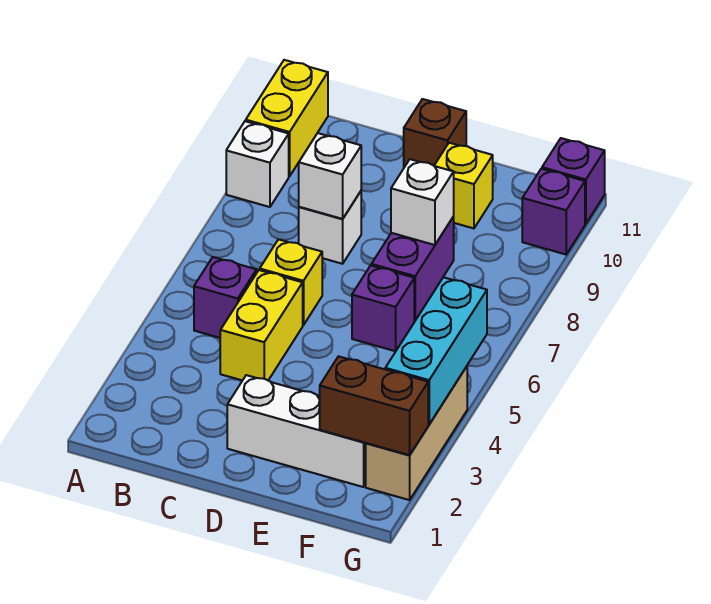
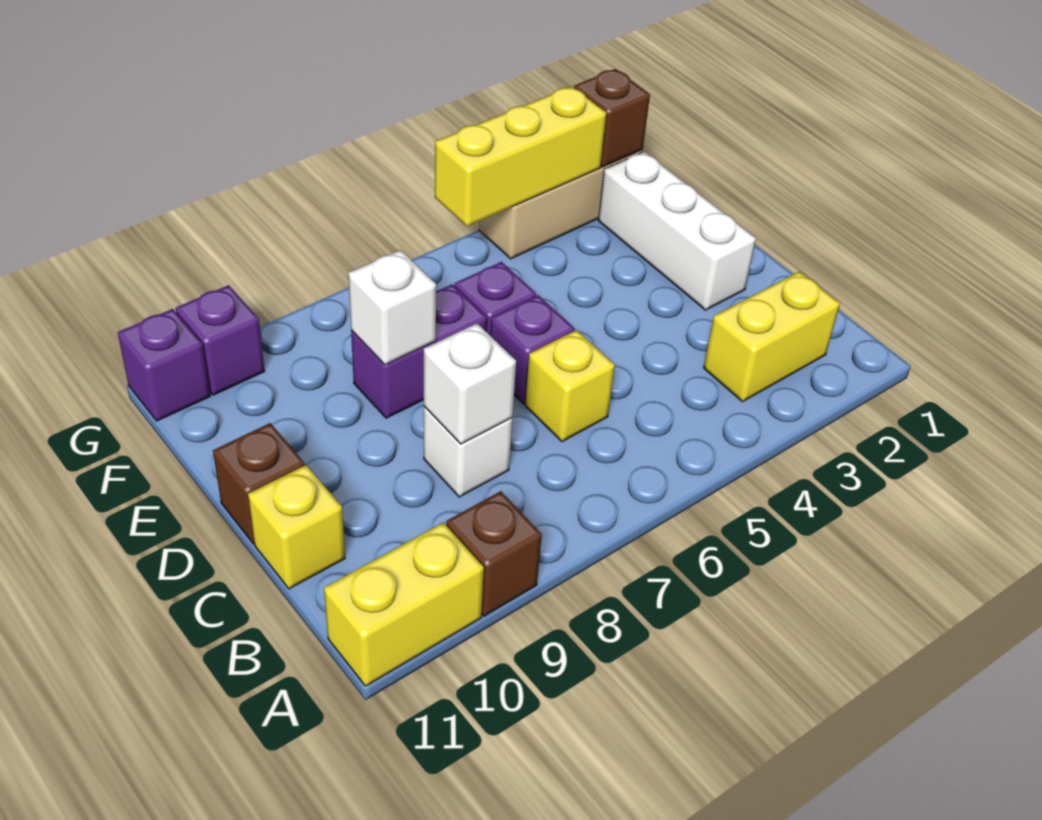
white brick A9 level 1 -> brown brick A9 level 1
purple brick B5 level 1 -> purple brick D6 level 1
yellow brick C4:C5 level 1 -> yellow brick B2:B3 level 1
yellow brick E10 level 1 -> yellow brick C11 level 1
brown brick F2:G2 level 2 -> brown brick G2 level 2
cyan brick G3:G5 level 2 -> yellow brick G3:G5 level 2

